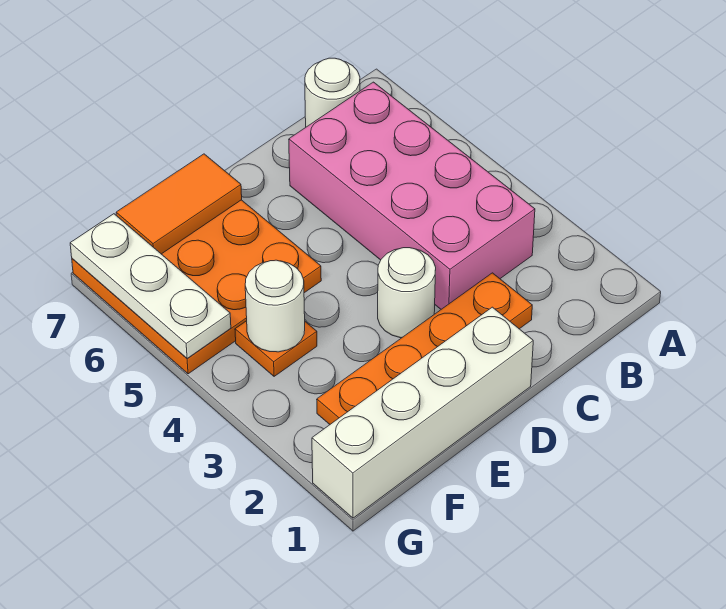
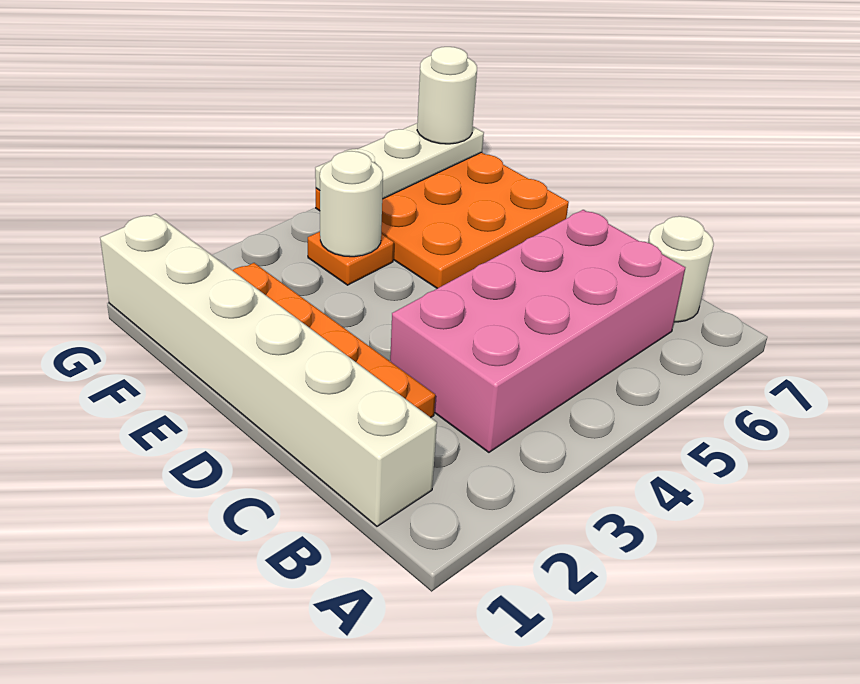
white brick D1:G1 level 1 -> white brick B1:G1 level 1
white round brick D3 level 1 -> white round brick G7 level 3
orange tile E7:F7 level 2 -> none

